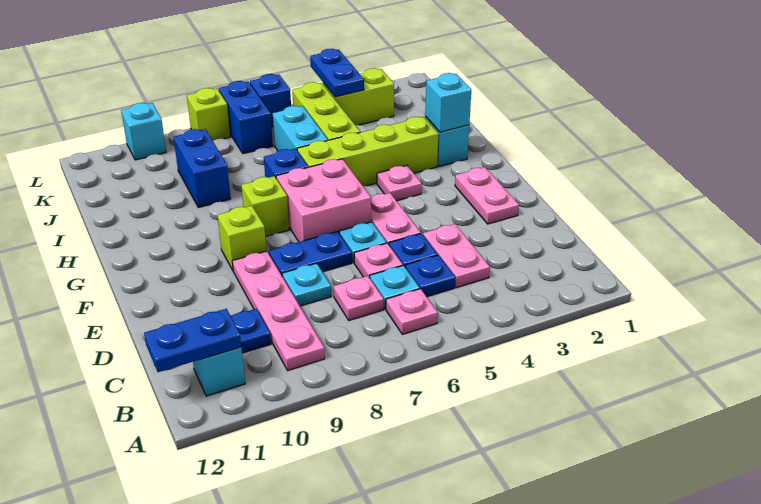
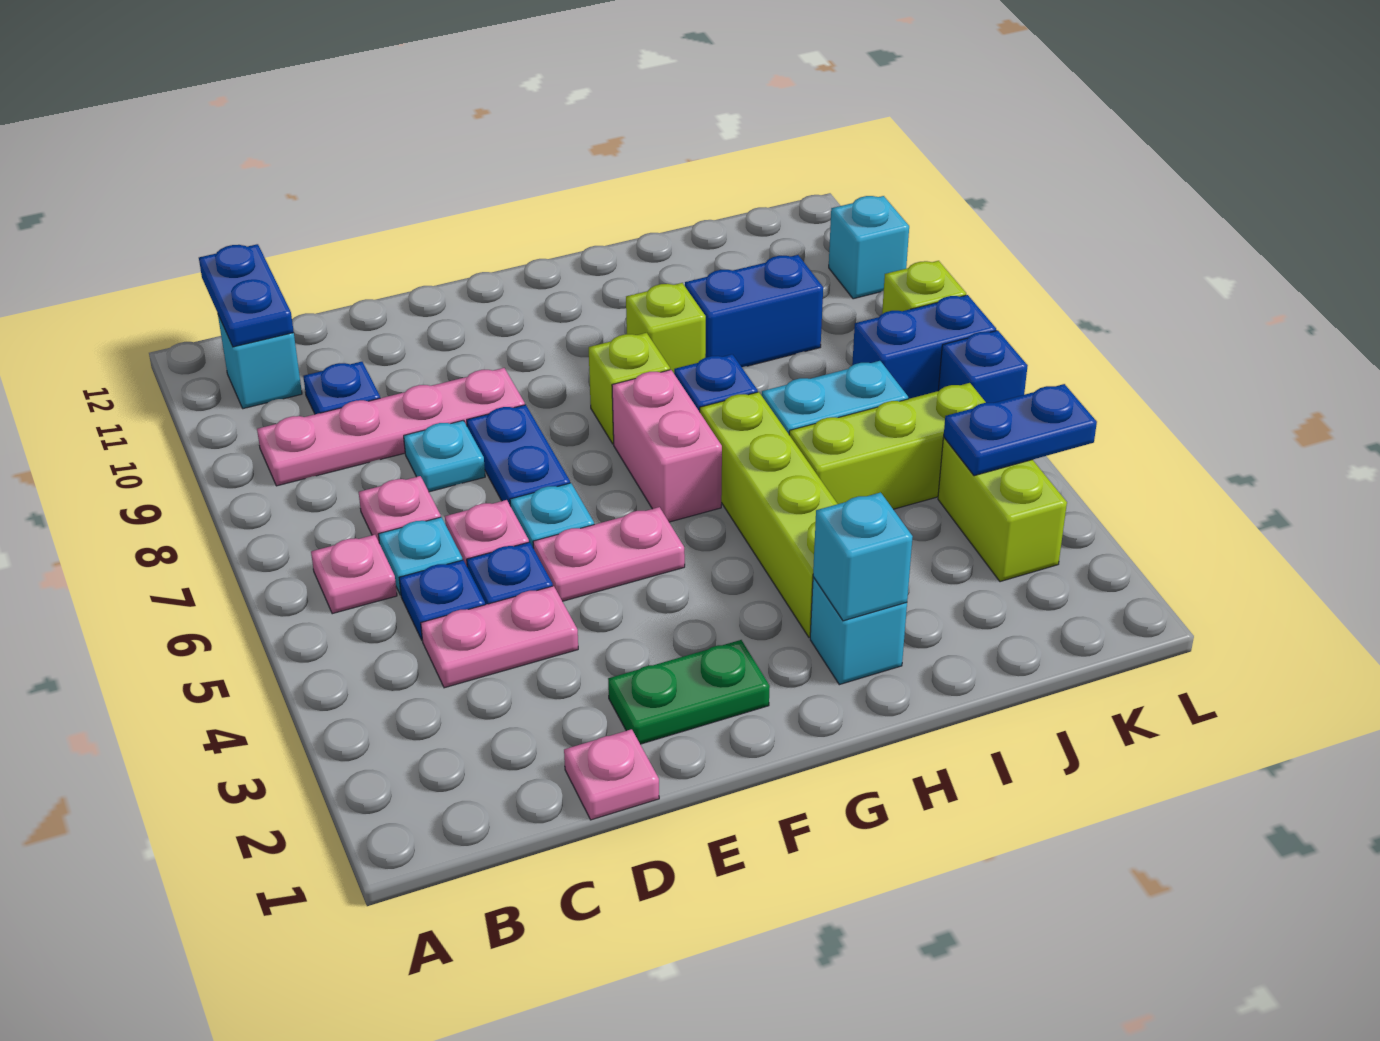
pink plate E2:F2 level 1 -> green plate E2:F2 level 1
pink brick F6:G7 level 1 -> pink brick G6:G7 level 1
lime brick F9 level 1 -> lime brick H9 level 1
pink plate G4 level 1 -> pink plate D1 level 1

